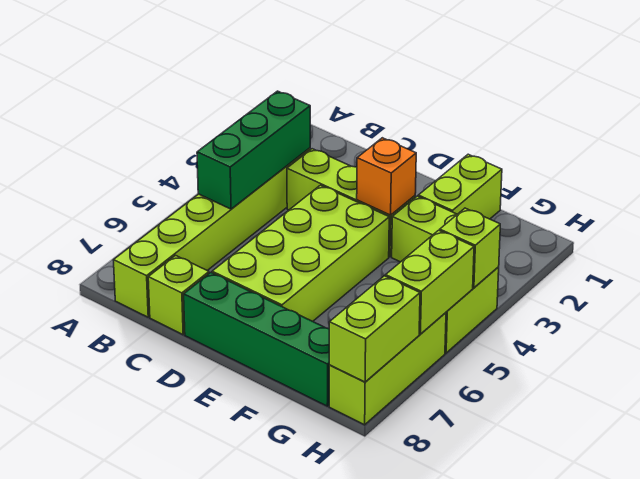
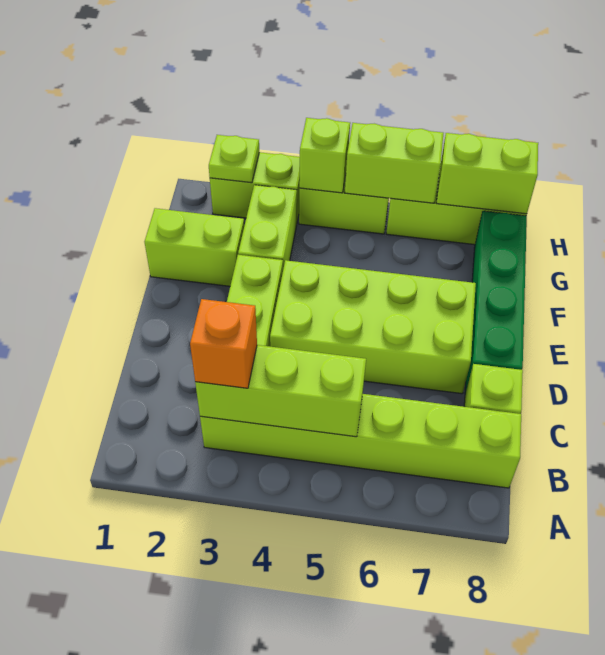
green brick B3:B5 level 2 -> lime brick B3:B5 level 2
orange brick E3 level 2 -> orange brick B3 level 3
none -> lime brick H2:H3 level 1
none -> lime plate H2 level 2

